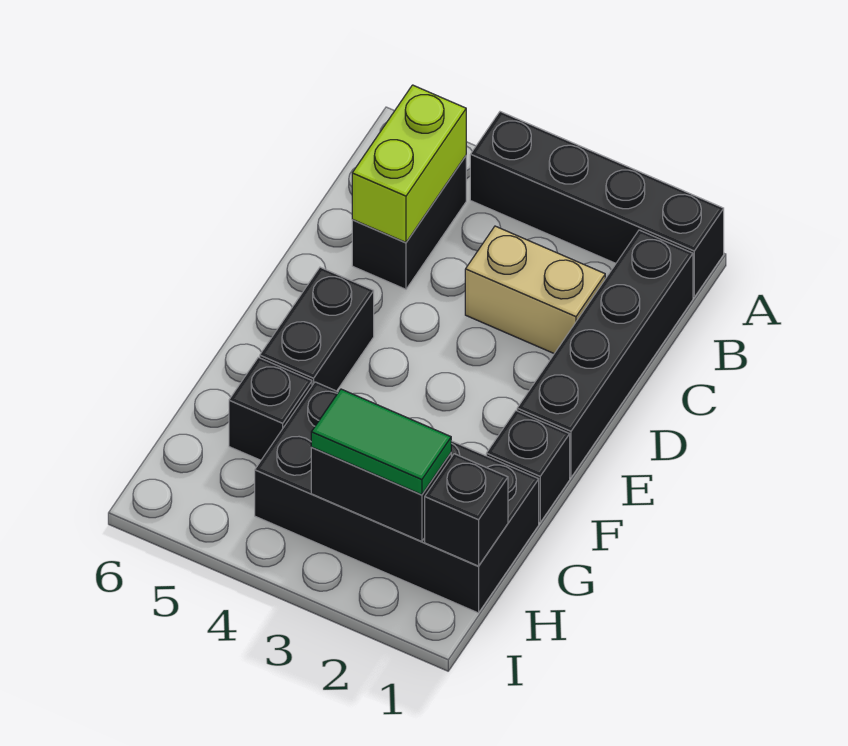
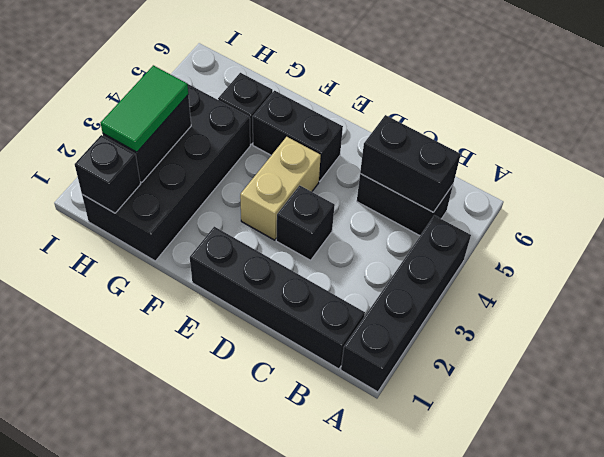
lime brick B5:C5 level 2 -> black brick B5:C5 level 2
tan brick C2:C3 level 1 -> tan brick E3:E4 level 1
black brick F1 level 1 -> black brick D3 level 1

